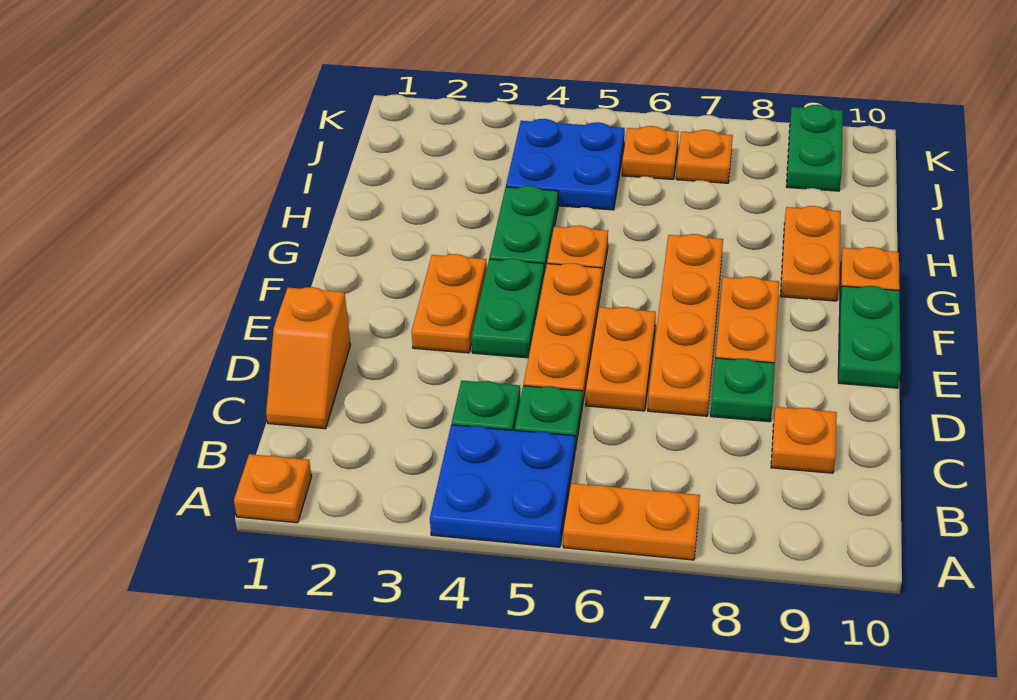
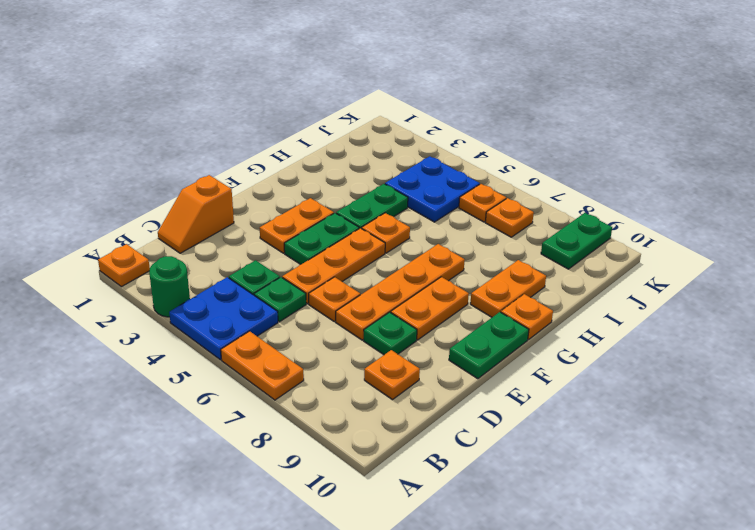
none -> green round brick A3 level 1
orange plate D6:E6 level 1 -> orange plate D6 level 1

